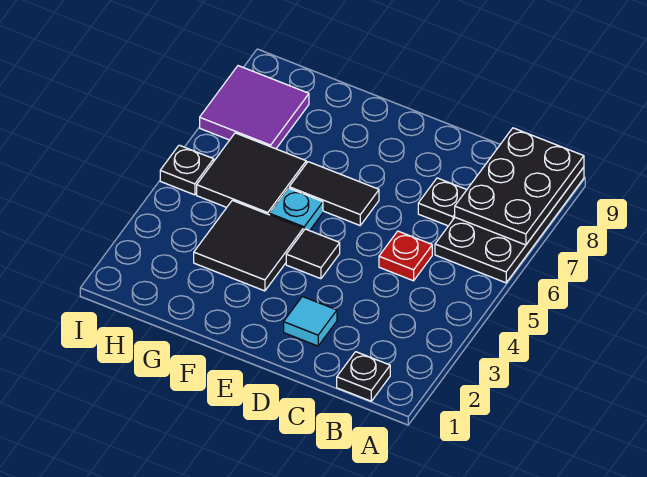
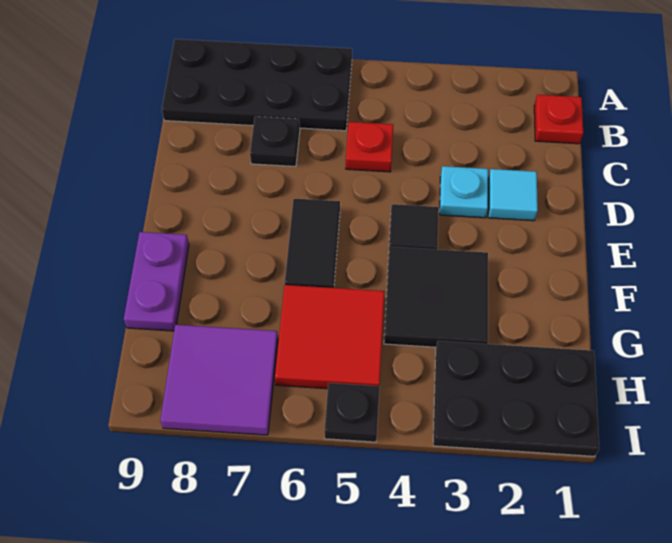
black plate A7:B9 level 2 -> black plate H1:I3 level 1
black plate B1 level 1 -> red plate B1 level 1
cyan plate F5 level 1 -> cyan plate D3 level 1
none -> purple plate F9:G9 level 1
black tile G5:H6 level 1 -> red tile G5:H6 level 1

